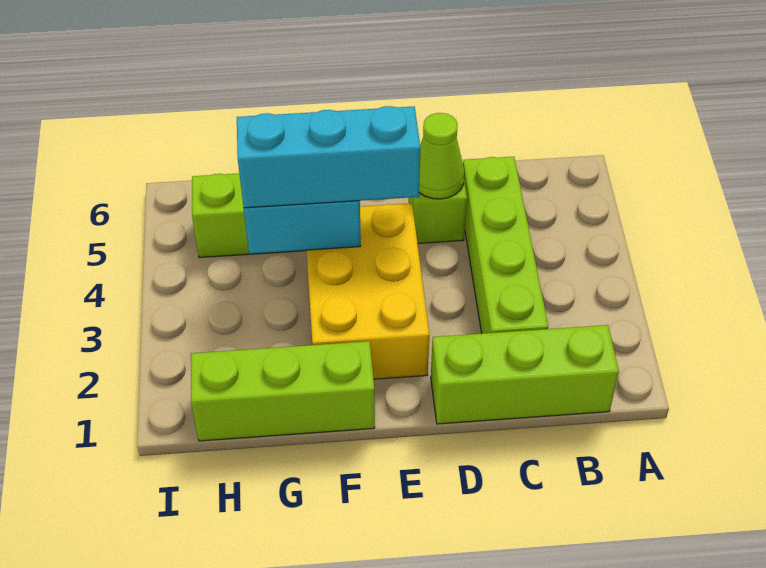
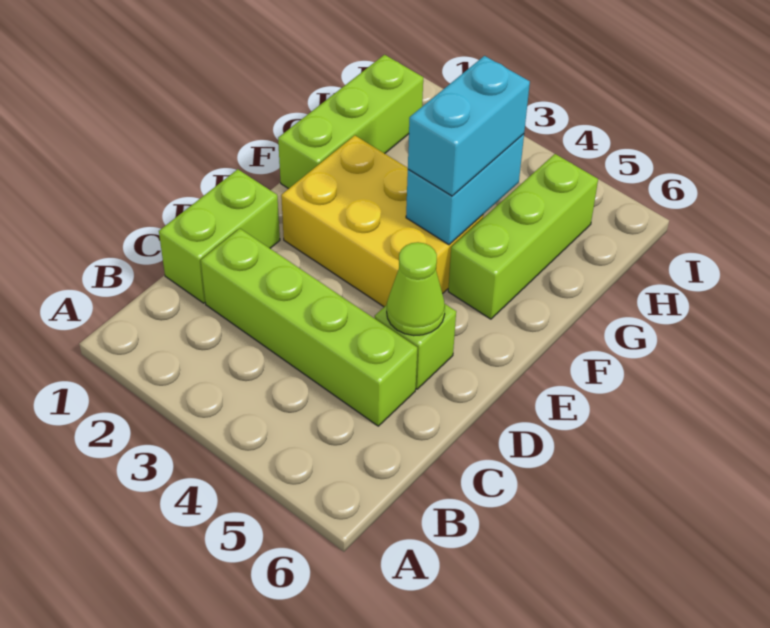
lime brick B1:D1 level 1 -> lime brick C1:D1 level 1
cyan brick E4:G4 level 3 -> cyan brick F4:G4 level 3

